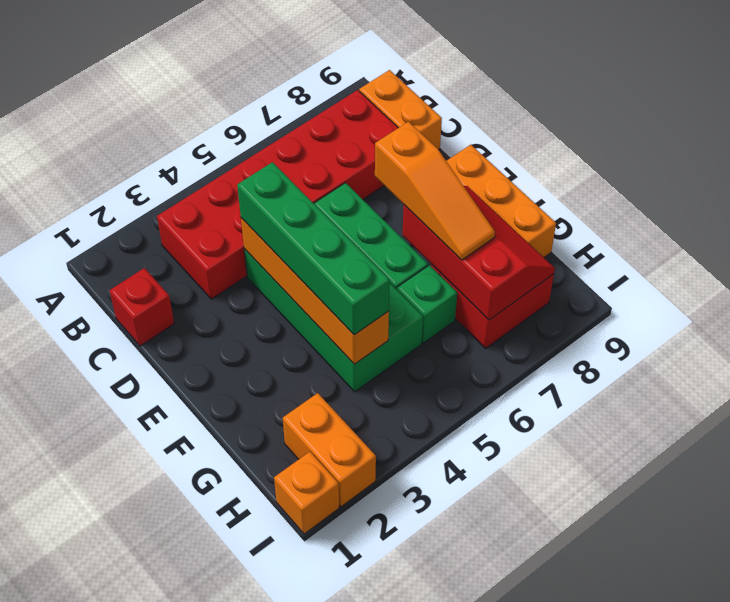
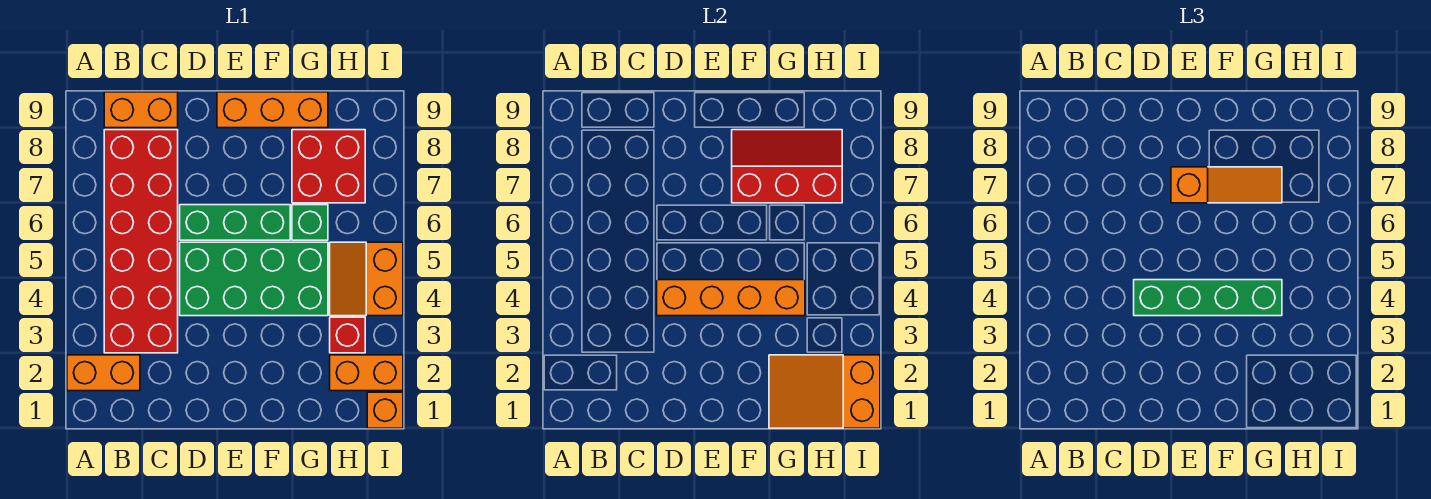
none -> orange brick A2:B2 level 1
red brick C1 level 1 -> red brick H3 level 1
none -> orange slope G1:I2 level 2 top I
none -> orange slope H4:I5 level 1 top I

